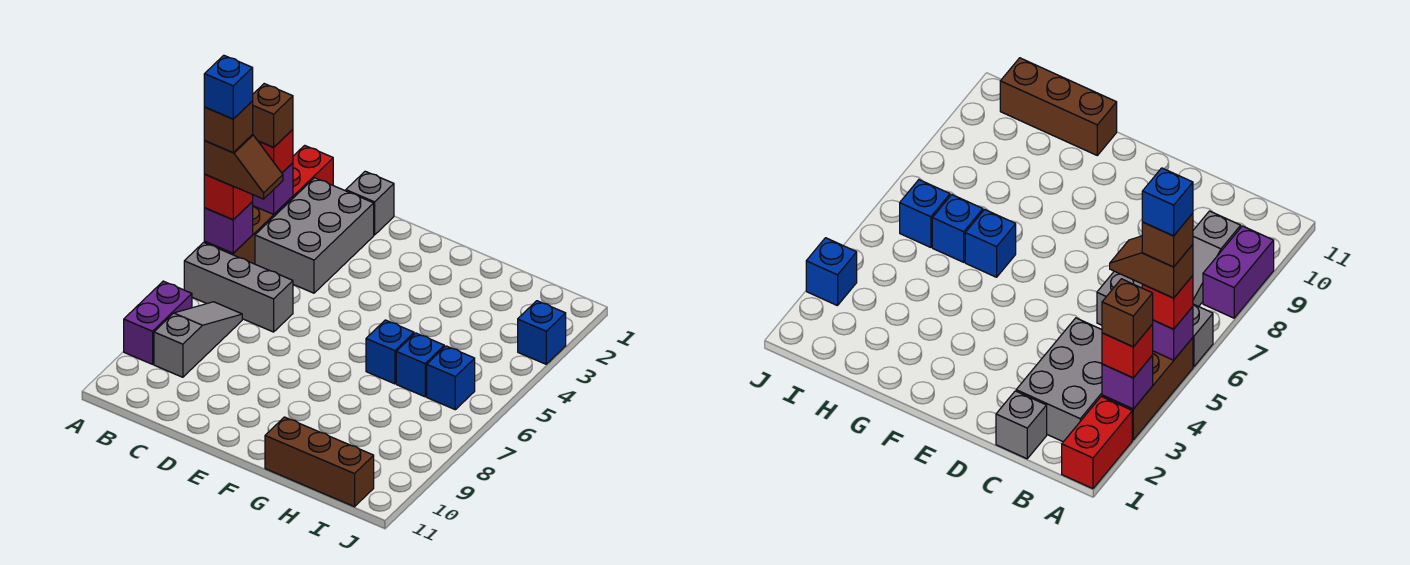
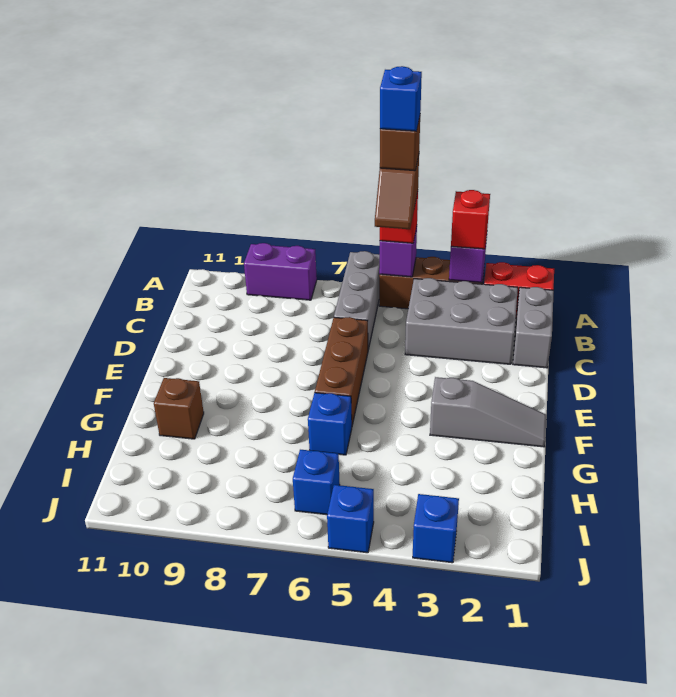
brown brick A3 level 4 -> brown brick G10 level 1
grey slope B7:B9 level 1 top 9 -> grey slope F1:F3 level 1 top 3
grey brick C1 level 1 -> grey brick B1:C1 level 1
brown brick G11:I11 level 1 -> brown brick D6:F6 level 1
blue brick H6 level 1 -> blue brick J5 level 1

